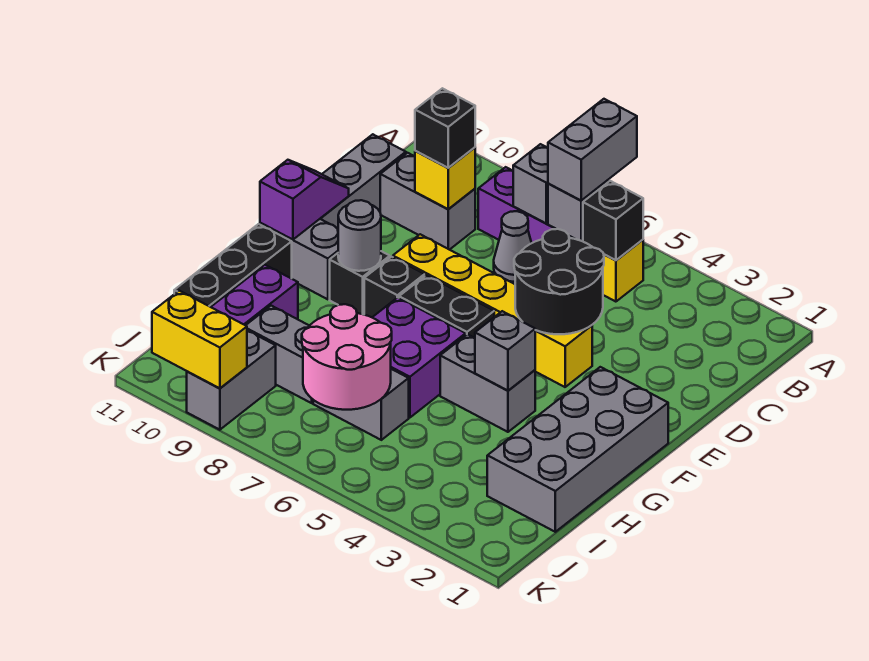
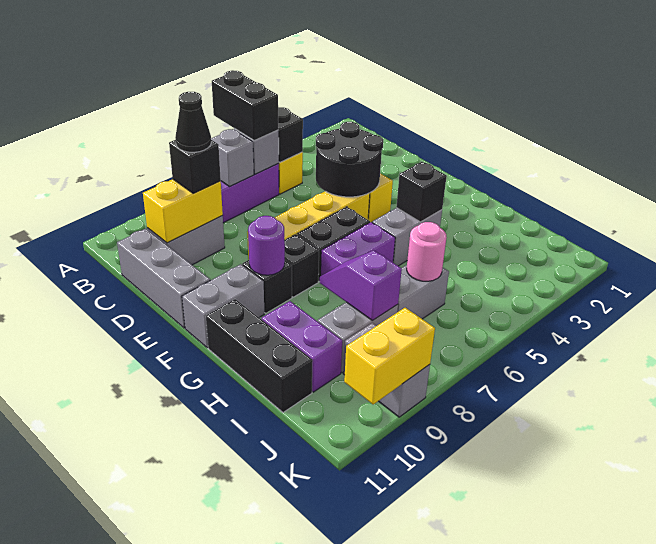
grey brick A6:B6 level 3 -> black brick A6:B6 level 3
grey cone C7 level 1 -> none
yellow brick C9 level 2 -> yellow brick C9:C10 level 2
none -> black cone C9 level 4
purple slope E11:F11 level 2 top F -> purple slope H8:I8 level 2 top I
grey brick F1:I2 level 1 -> none
grey round brick F9 level 2 -> purple round brick F9 level 2
grey brick G4 level 2 -> black brick G4 level 2
purple brick G6:H7 level 1 -> purple brick G6:G7 level 1
pink round brick I6:J7 level 2 -> pink round brick I6 level 2

